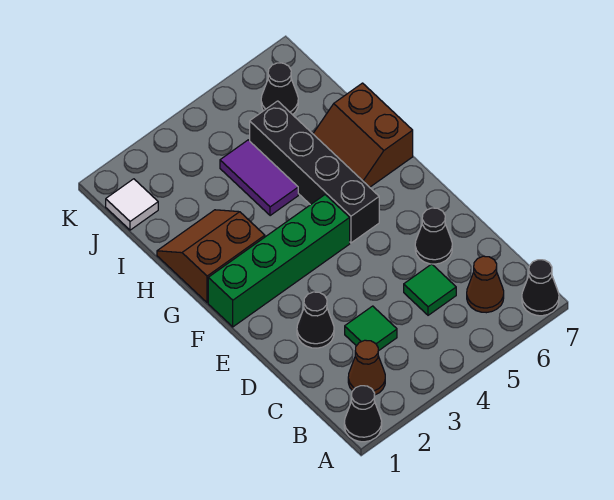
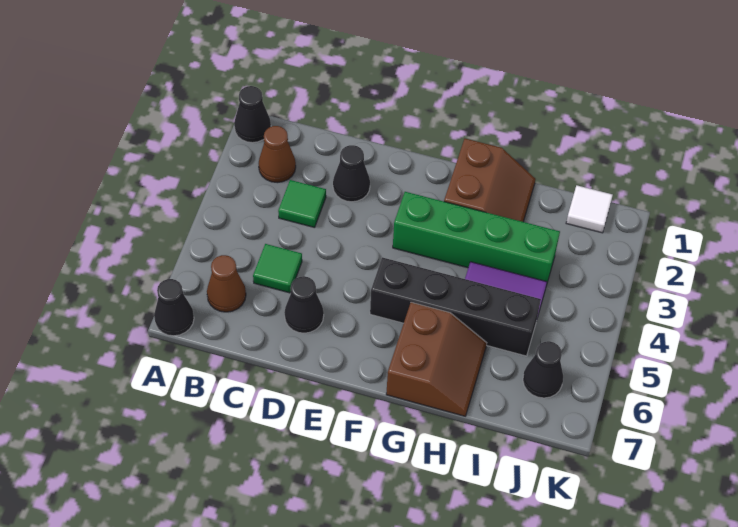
green brick F1:F4 level 1 -> green brick F3:I3 level 1
brown slope G6:H7 level 1 top 7 -> brown slope G6:H7 level 1 top G

